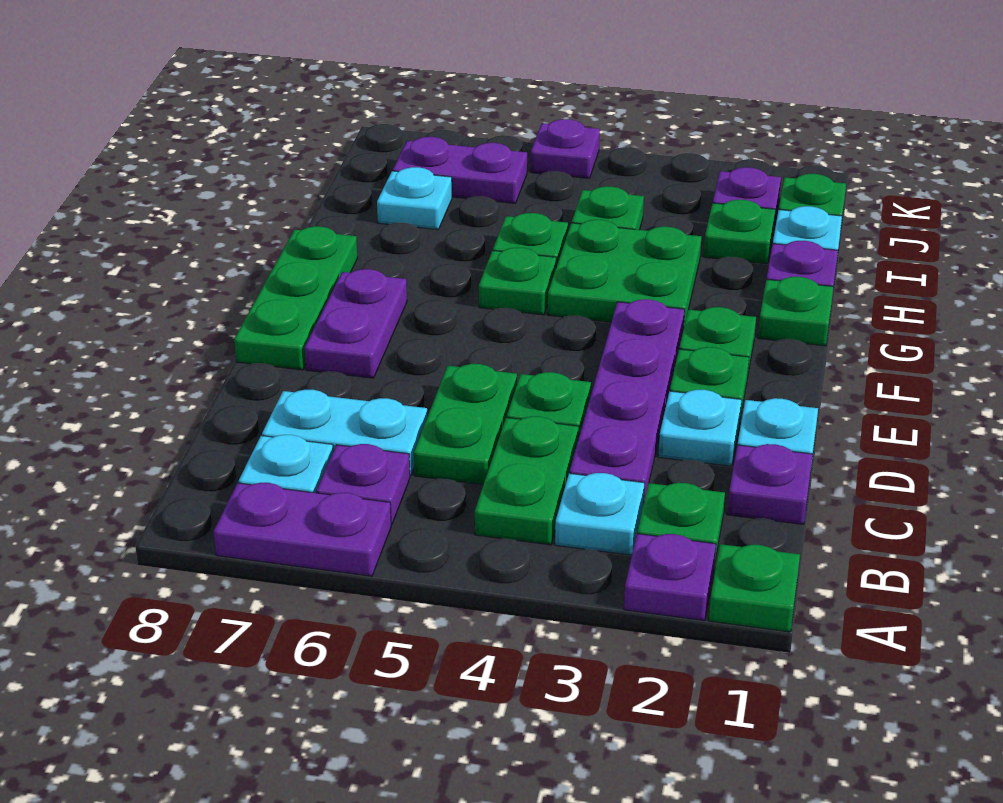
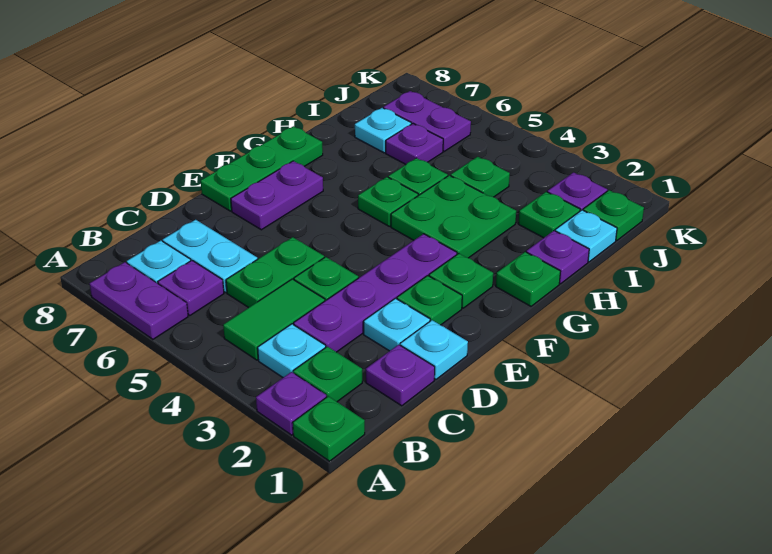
green plate B4:C4 level 1 -> green tile B4:C4 level 1
purple plate K5 level 1 -> purple plate I6 level 1

